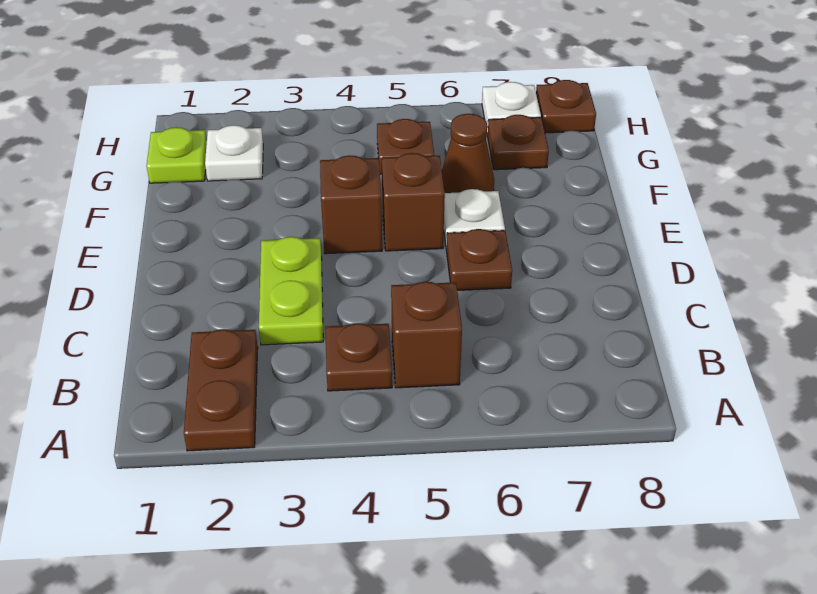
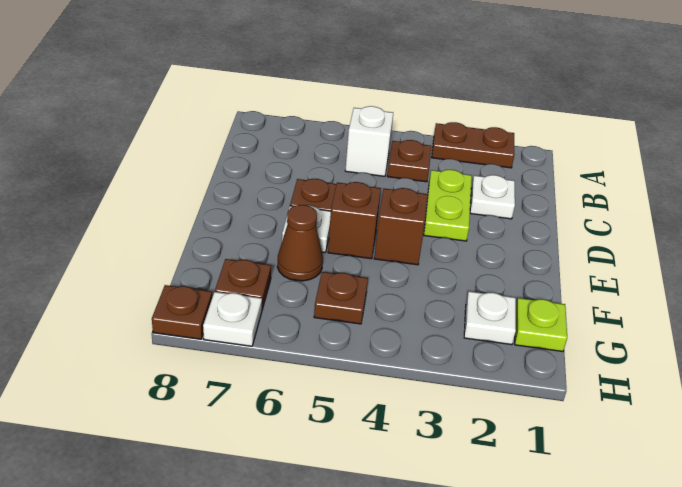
brown plate A2:B2 level 1 -> brown plate A2:A3 level 1
brown brick B5 level 1 -> white brick B5 level 1
none -> white plate C2 level 1

